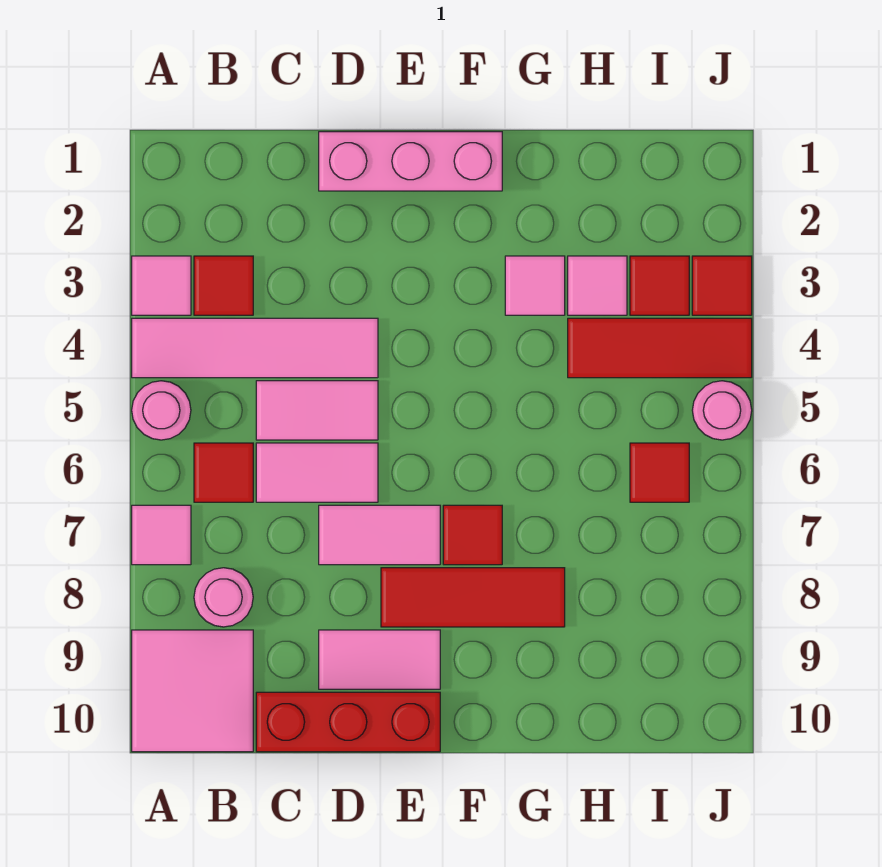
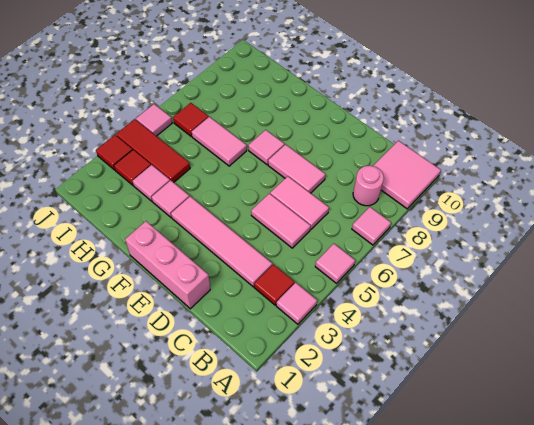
pink tile A4:D4 level 1 -> pink tile C3:F3 level 1
pink round brick A5 level 1 -> pink tile A5 level 1
red tile B6 level 1 -> none
red brick C10:E10 level 1 -> none
pink tile D9:E9 level 1 -> pink tile G6:H6 level 1
red tile E8:G8 level 1 -> none
red tile F7 level 1 -> pink tile F7 level 1
pink round brick J5 level 1 -> pink tile J5 level 1

